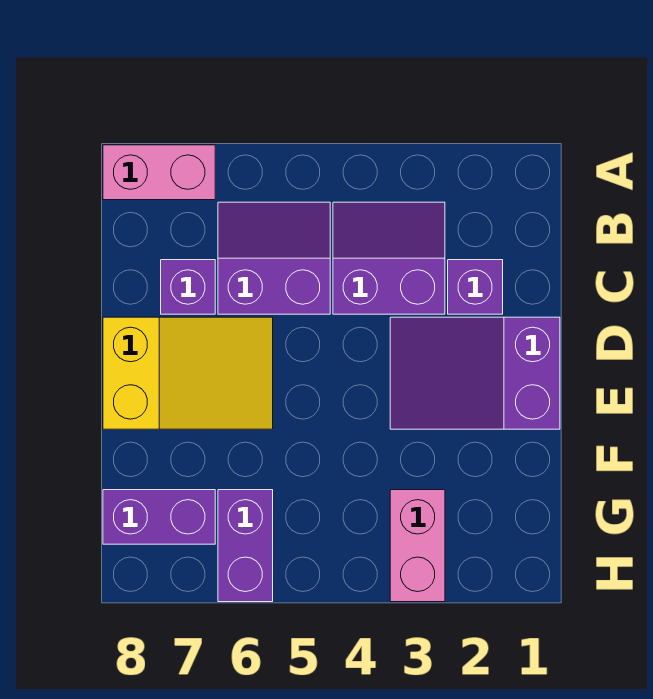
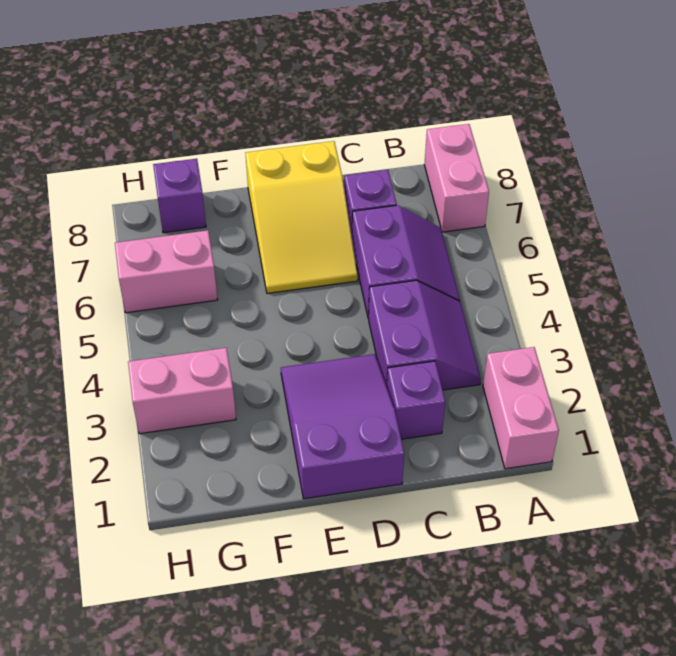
none -> pink brick A1:A2 level 1
purple brick G6:H6 level 1 -> pink brick G6:H6 level 1
purple brick G7:G8 level 1 -> purple brick G8 level 1

